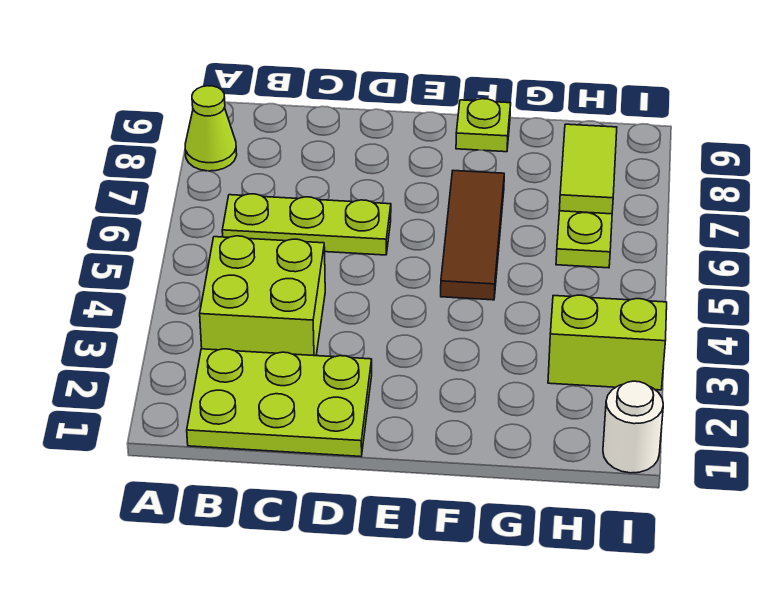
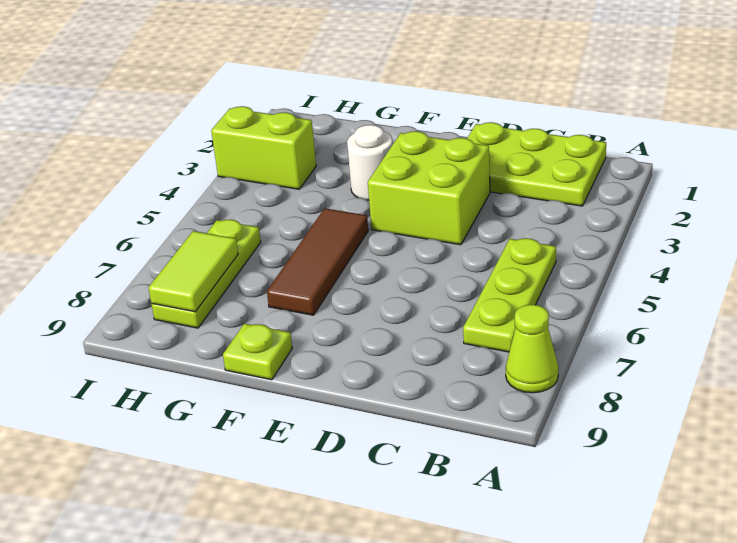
lime brick B3:C4 level 1 -> lime brick D3:E4 level 1
lime plate B6:D6 level 1 -> lime plate B5:B7 level 1
white round brick I1 level 1 -> white round brick F3 level 1

